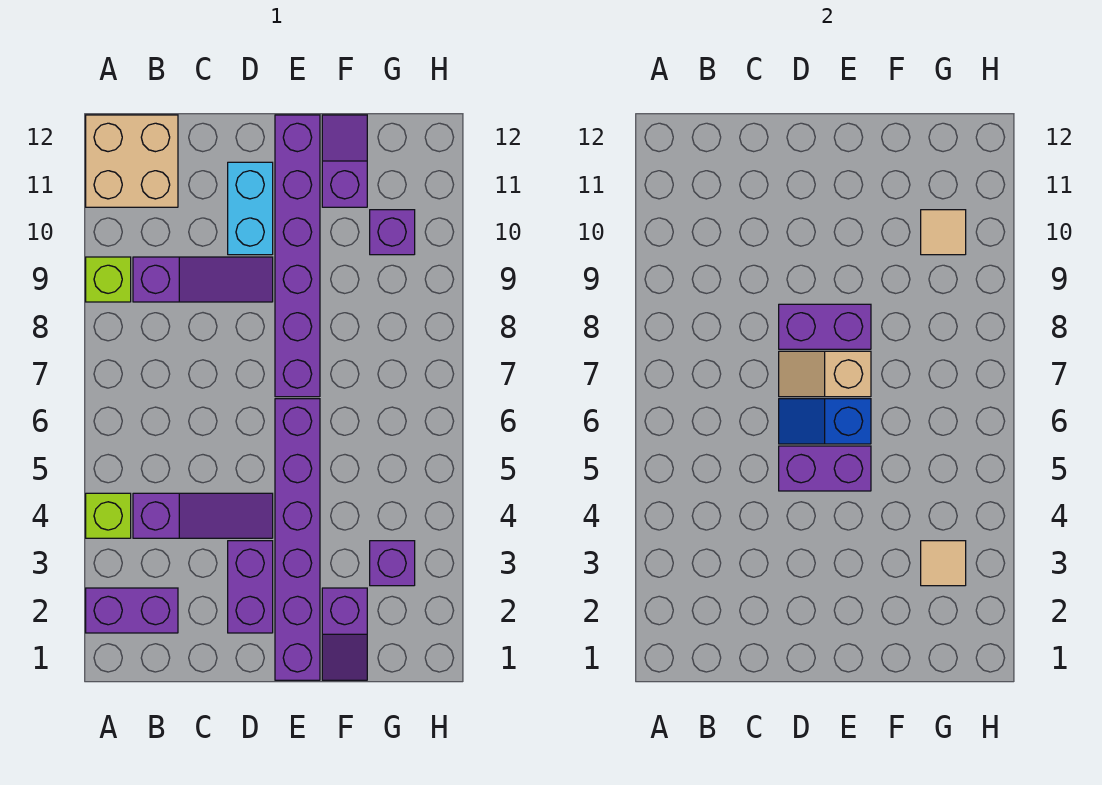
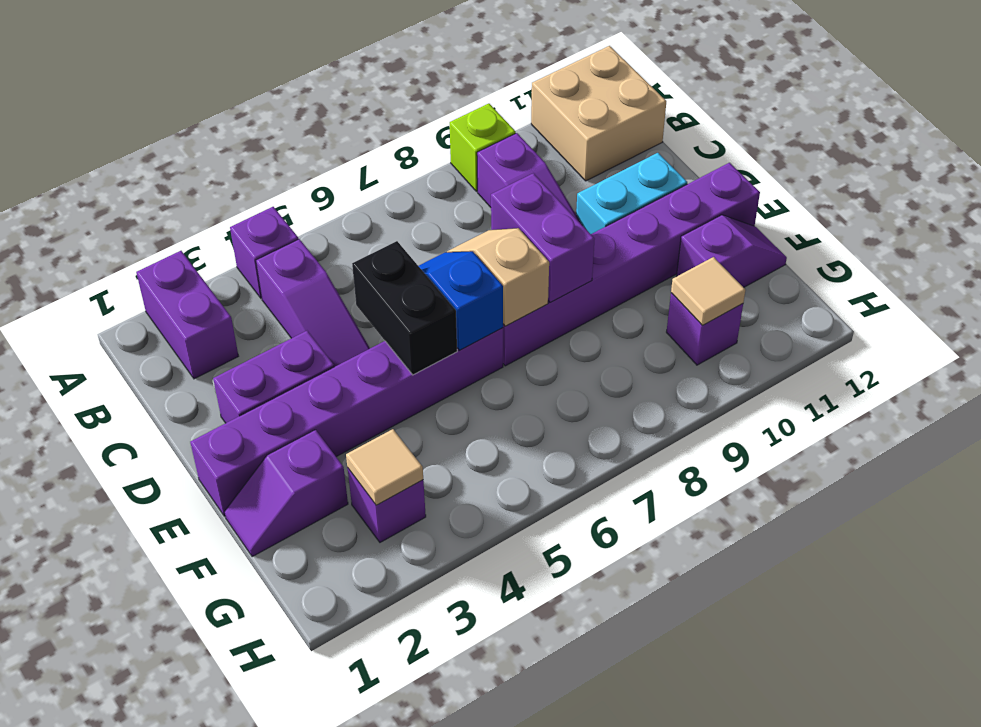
lime brick A4 level 1 -> purple brick A4 level 1
purple brick D5:E5 level 2 -> black brick D5:E5 level 2

